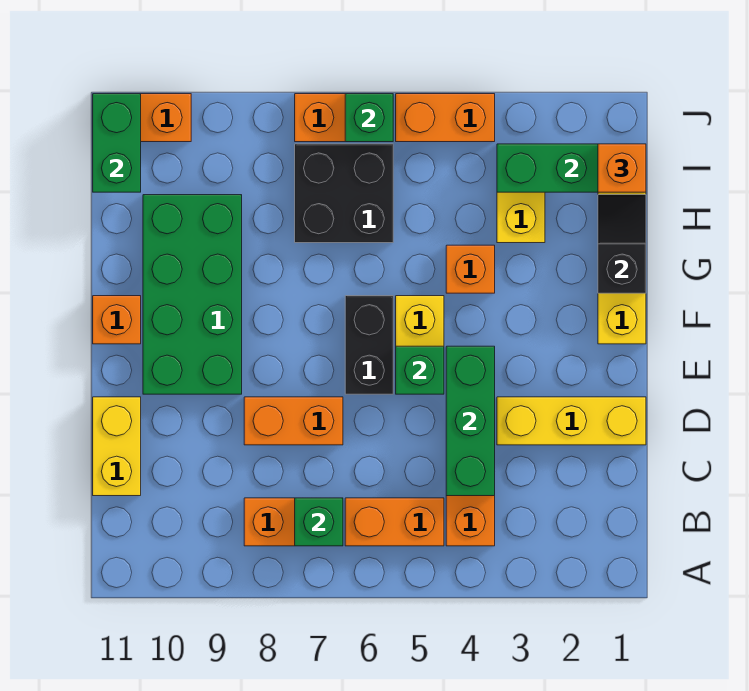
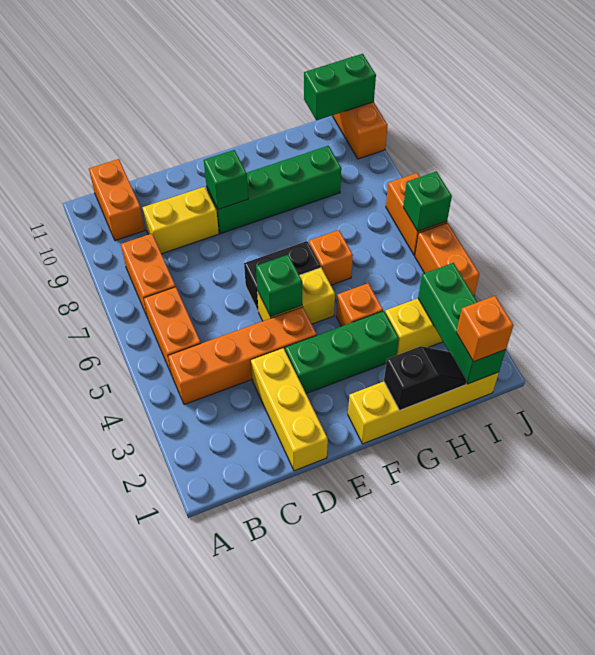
green brick B7 level 2 -> green brick E9 level 2
green brick C4:E4 level 2 -> green brick E3:G3 level 1
yellow brick C11:D11 level 1 -> yellow brick C9:D9 level 1
orange brick D7:D8 level 1 -> orange brick B10:B11 level 1
green brick E9:H10 level 1 -> green brick E9:H9 level 1
orange brick F11 level 1 -> orange brick G6 level 1
black brick H6:I7 level 1 -> none

